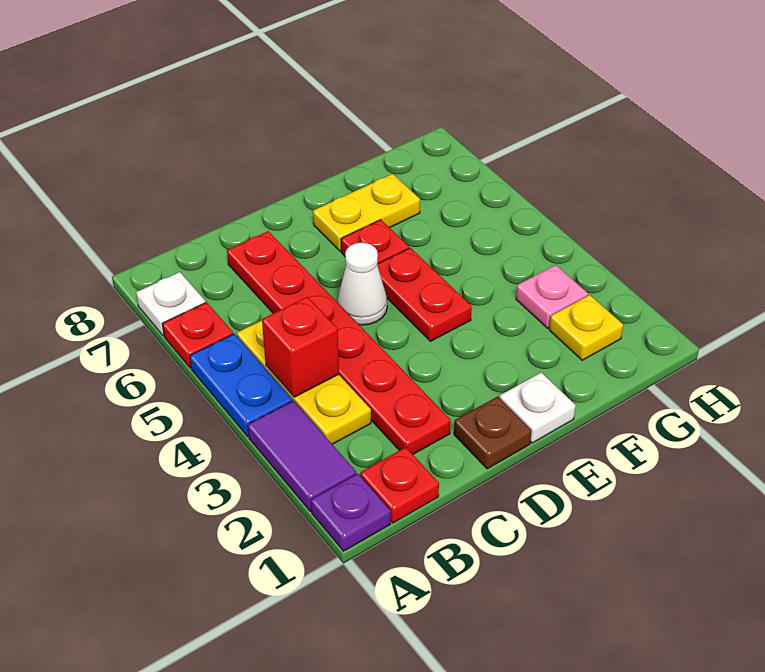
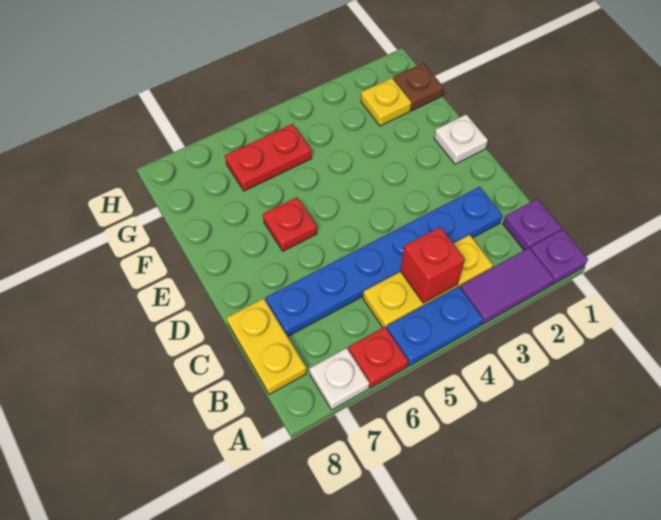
red plate B1 level 1 -> purple plate B1 level 1
red plate C2:C7 level 1 -> blue plate C2:C7 level 1
brown plate D1 level 1 -> brown plate G1 level 1
white cone D5 level 1 -> none
red plate E4:E5 level 1 -> red plate G5:G6 level 1
yellow plate E7:F7 level 1 -> yellow plate B8:C8 level 1
pink plate G3 level 1 -> none

